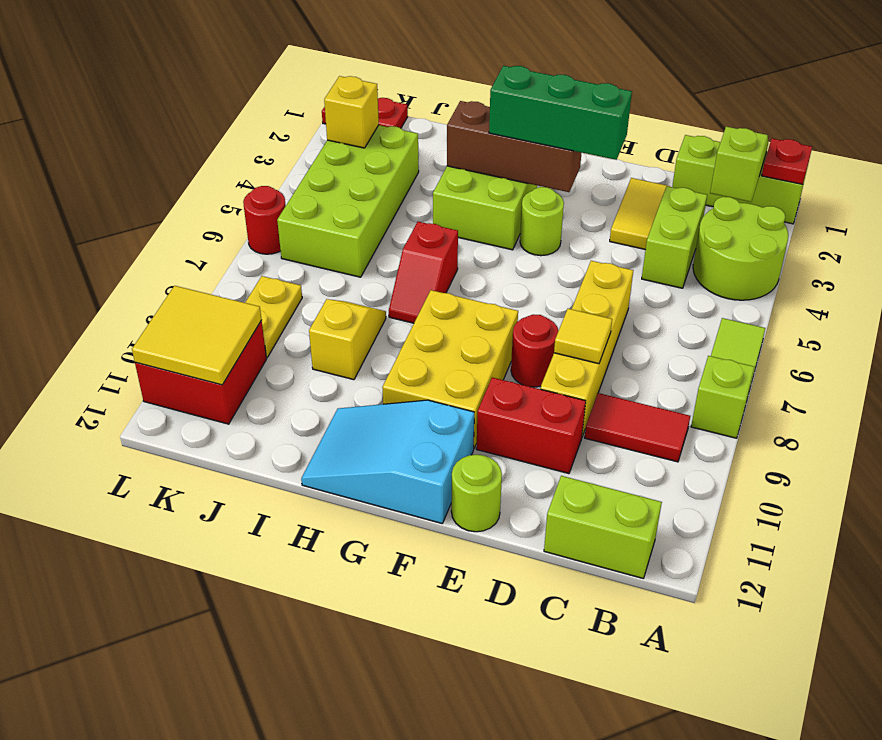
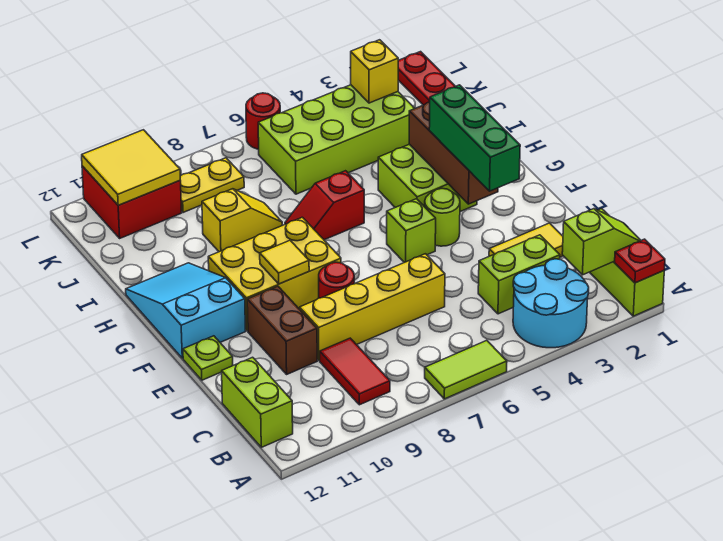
lime round brick A3:B4 level 1 -> cyan round brick A3:B4 level 1
lime brick A8 level 1 -> lime brick F5 level 1
yellow tile D8 level 2 -> yellow tile F9 level 2
red brick D10:E10 level 1 -> brown brick D10:E10 level 1
lime round brick E12 level 1 -> lime plate E12 level 1

